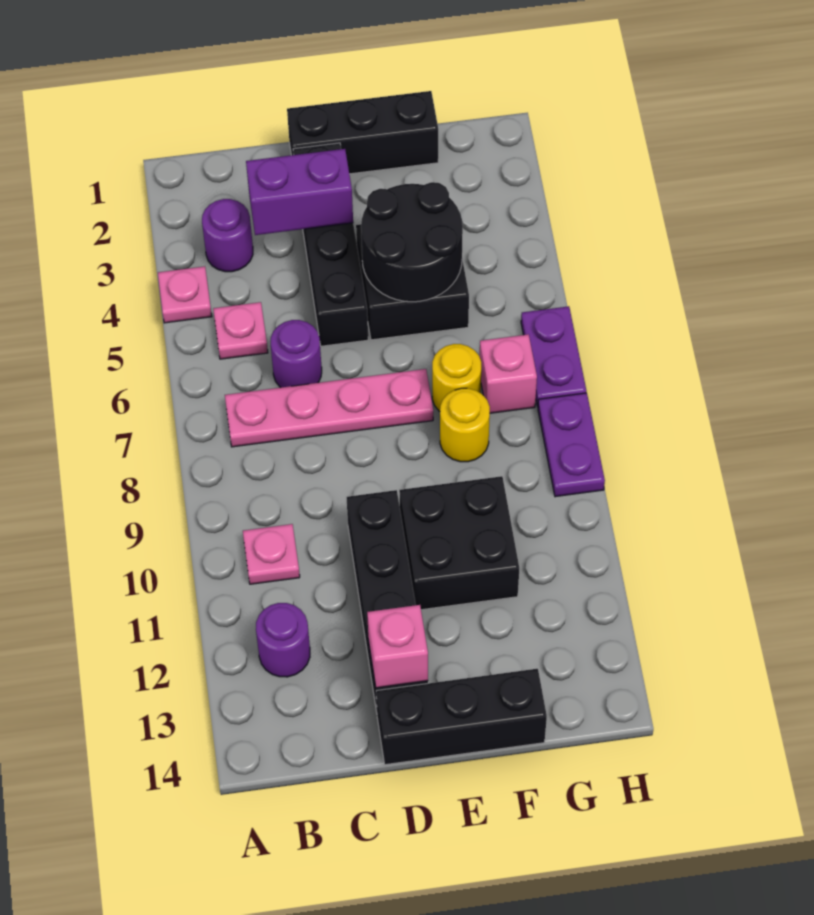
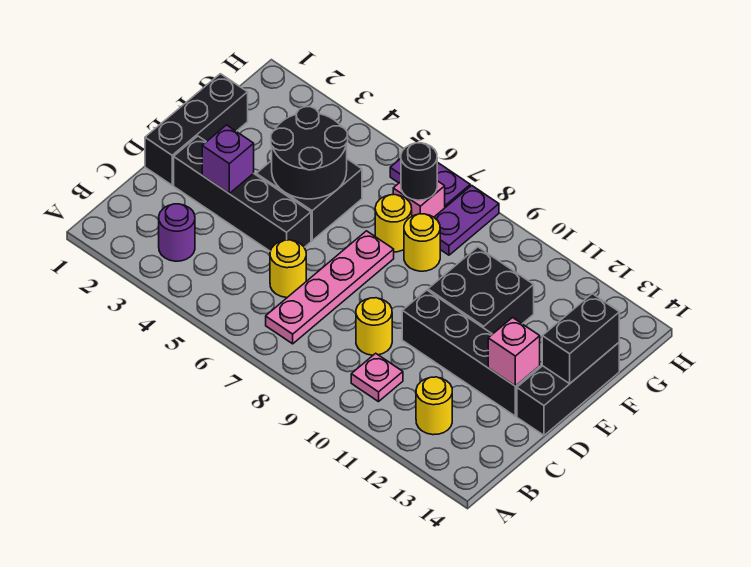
pink plate A4 level 1 -> none
pink plate B5 level 1 -> none
purple round brick B12 level 1 -> yellow round brick B12 level 1
purple brick C3:D3 level 2 -> purple brick D3 level 2
purple round brick C6 level 1 -> yellow round brick C6 level 1
none -> yellow round brick C9 level 1
none -> black brick E14:F14 level 2
none -> black round brick G7 level 2
purple plate H8:H9 level 1 -> purple plate G8:H8 level 1

